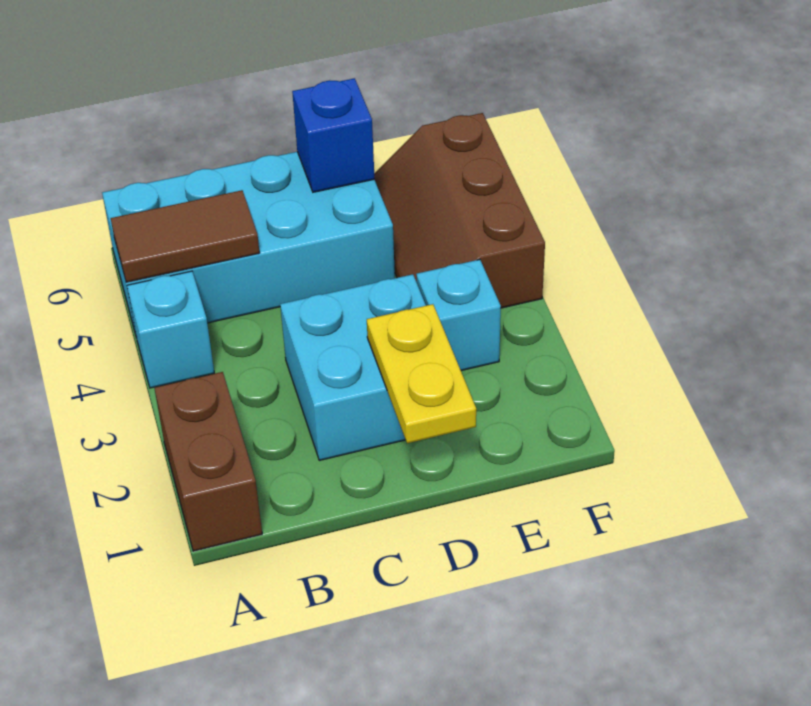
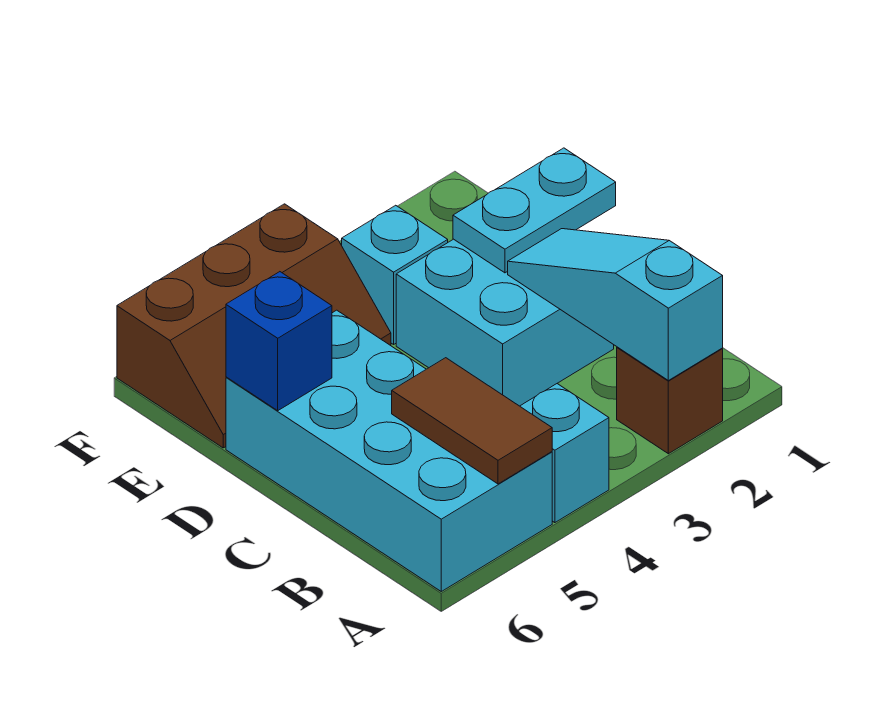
brown brick A1:A2 level 1 -> brown brick A2 level 1
none -> cyan slope A2:C2 level 2 top A
yellow plate D1:D2 level 2 -> cyan plate D1:D2 level 2

